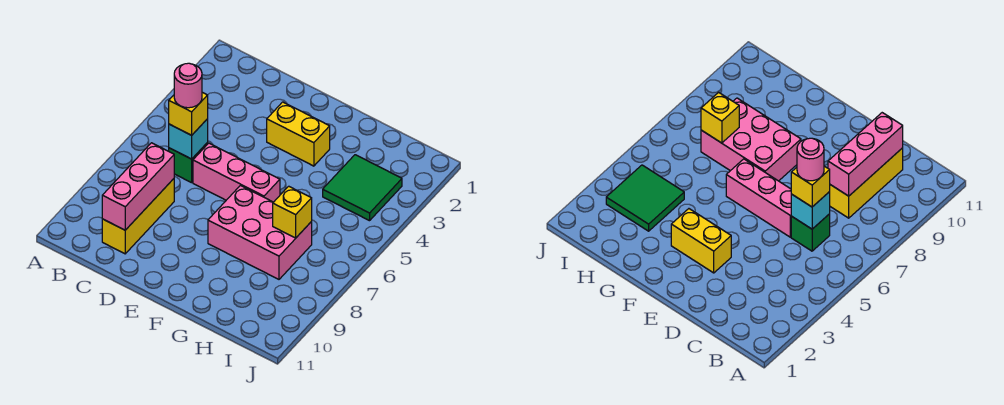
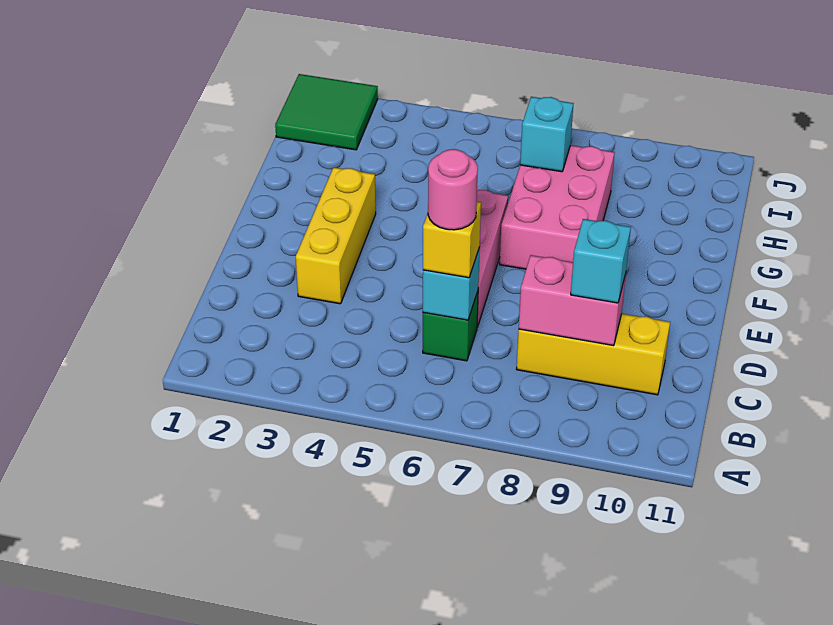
pink brick C8:C10 level 2 -> pink brick C8:C9 level 2
none -> cyan brick C9 level 3
yellow brick E3:F3 level 1 -> yellow brick D3:F3 level 1
green tile H3:I4 level 1 -> green tile I1:J2 level 1
yellow brick H7 level 2 -> cyan brick H7 level 2

